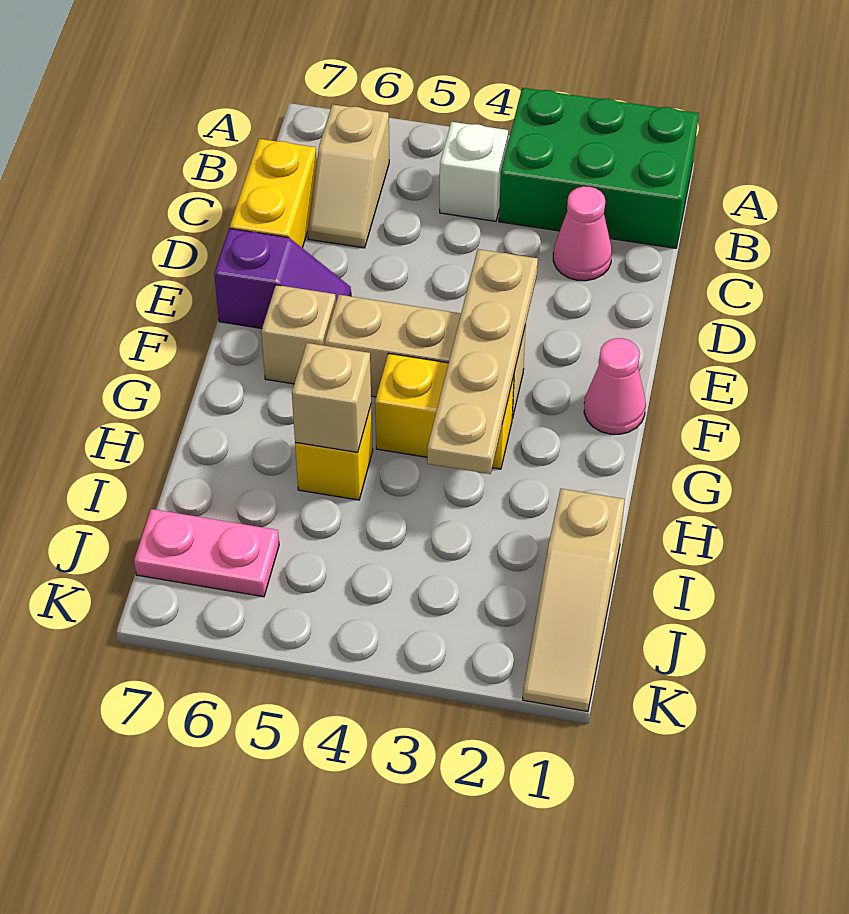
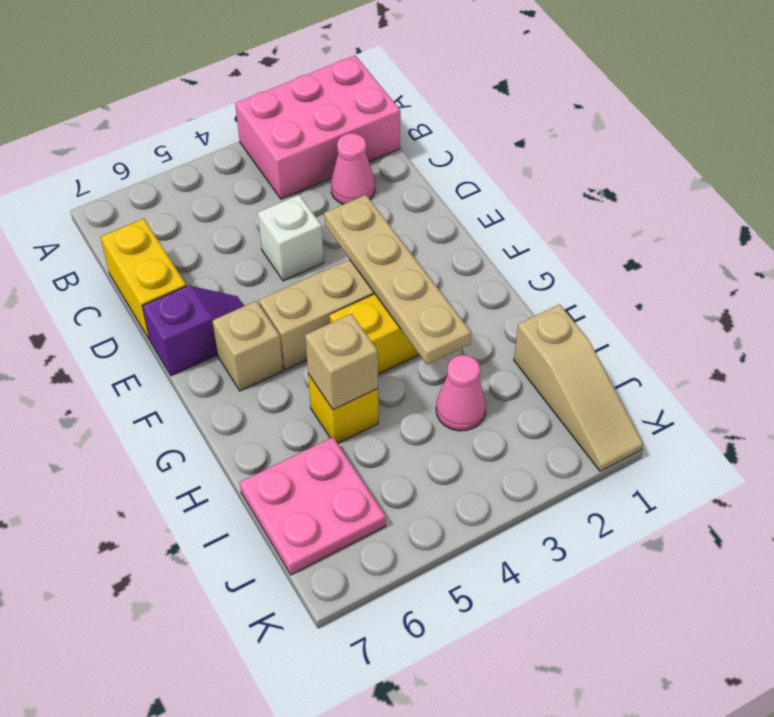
green brick A1:B3 level 1 -> pink brick A1:B3 level 1
white brick B4 level 1 -> white brick D4 level 1
tan slope B6:C6 level 1 top B -> none
pink cone F1 level 1 -> pink cone I3 level 1
pink plate J6:J7 level 1 -> pink plate I6:J7 level 1

